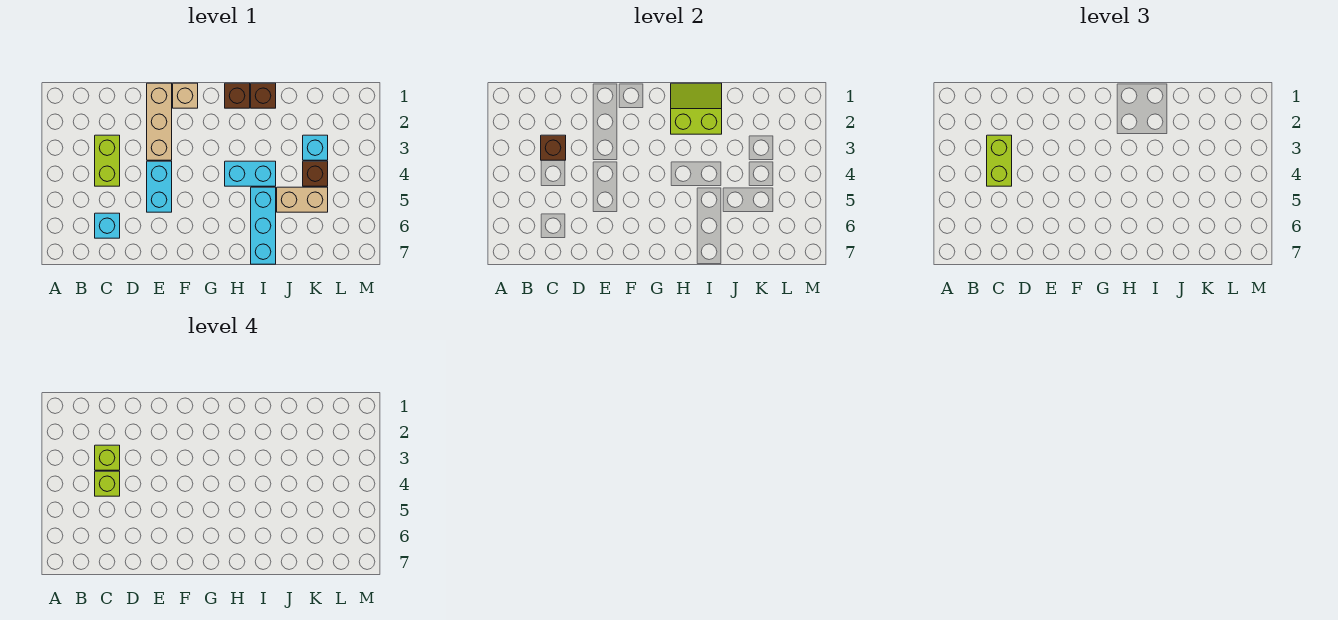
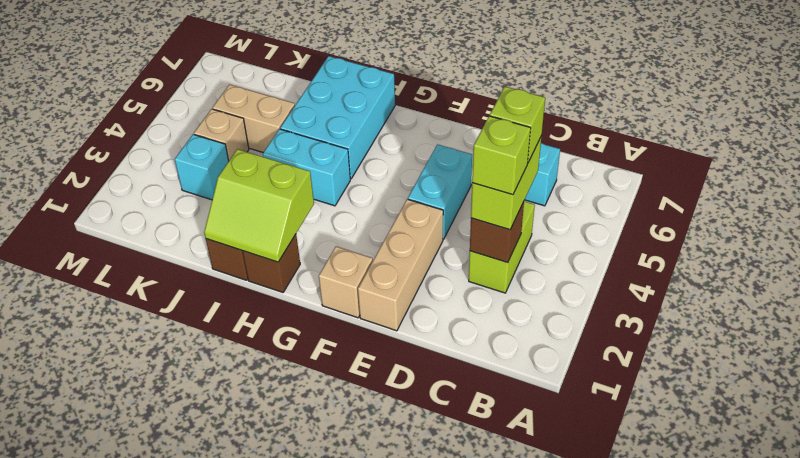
cyan brick I5:I7 level 1 -> cyan brick H5:I7 level 1
brown brick K4 level 1 -> tan brick K4 level 1

